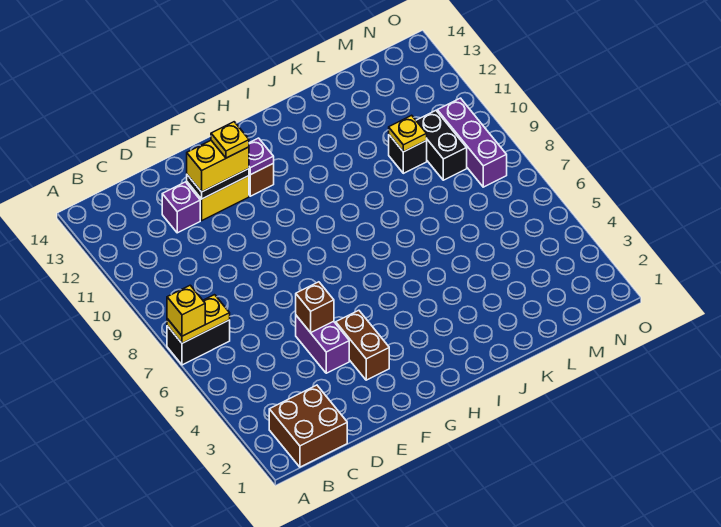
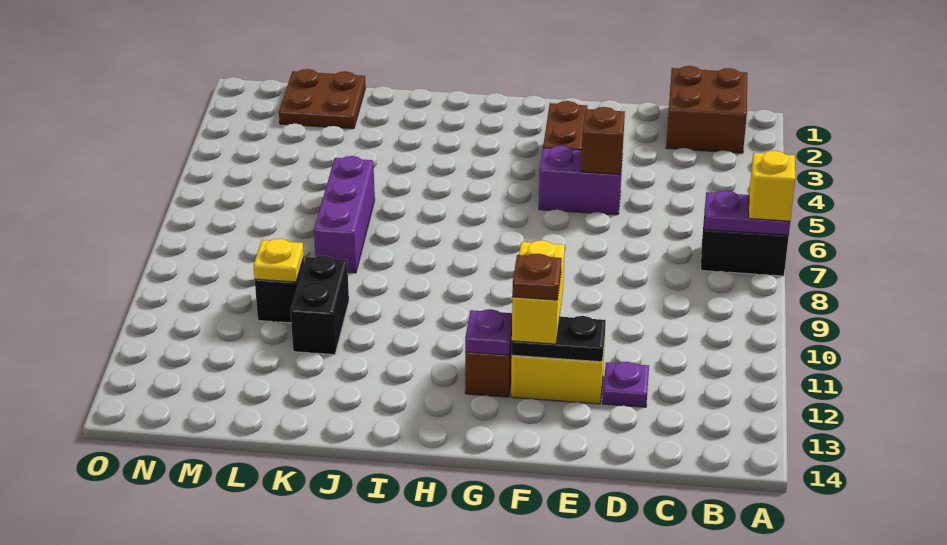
yellow plate A7:B7 level 2 -> purple plate A7:B7 level 2
purple brick D12 level 1 -> purple plate D12 level 1
purple brick E4:E5 level 1 -> purple brick E5:F5 level 1
yellow brick E12:F12 level 3 -> yellow brick F11:F12 level 3
yellow plate F12 level 4 -> brown plate F12 level 4
none -> brown plate L1:M2 level 1
black brick M9:M10 level 1 -> black brick K10:K11 level 1
purple brick N8:N10 level 1 -> purple brick K6:K8 level 1

